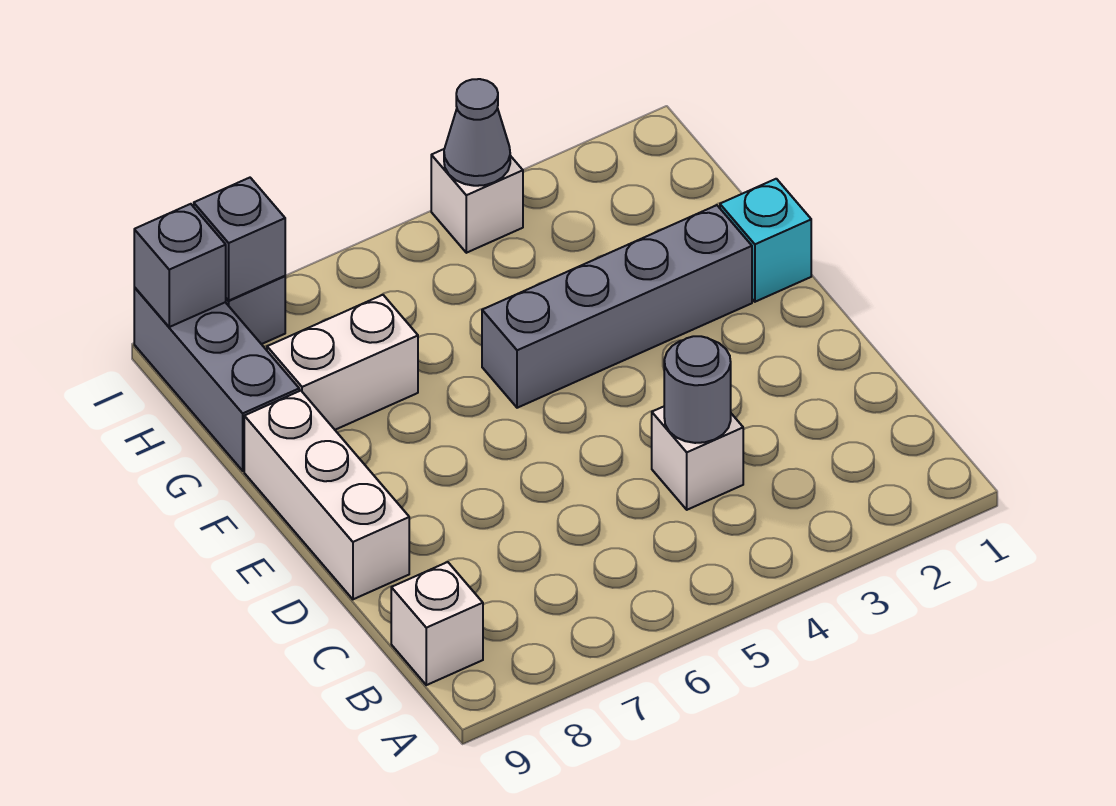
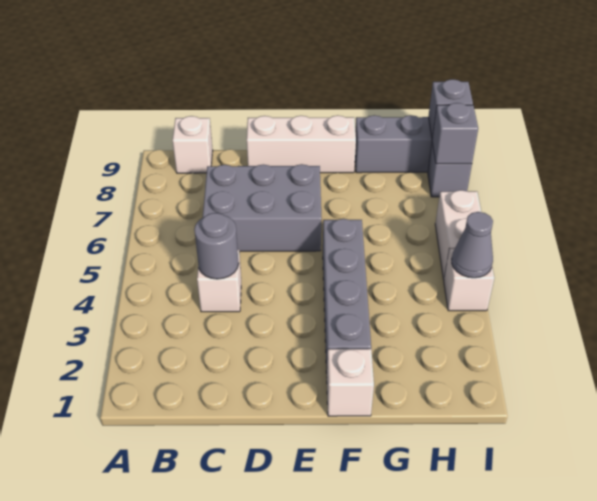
none -> grey brick C6:E7 level 1
cyan brick F1 level 1 -> white brick F1 level 1
white brick G7:G8 level 1 -> white brick I5:I6 level 1

